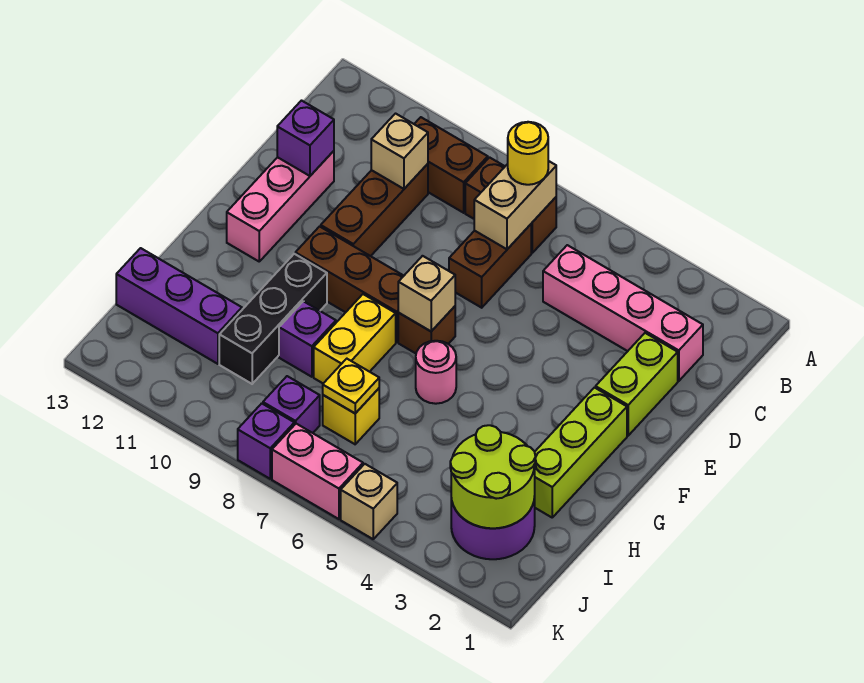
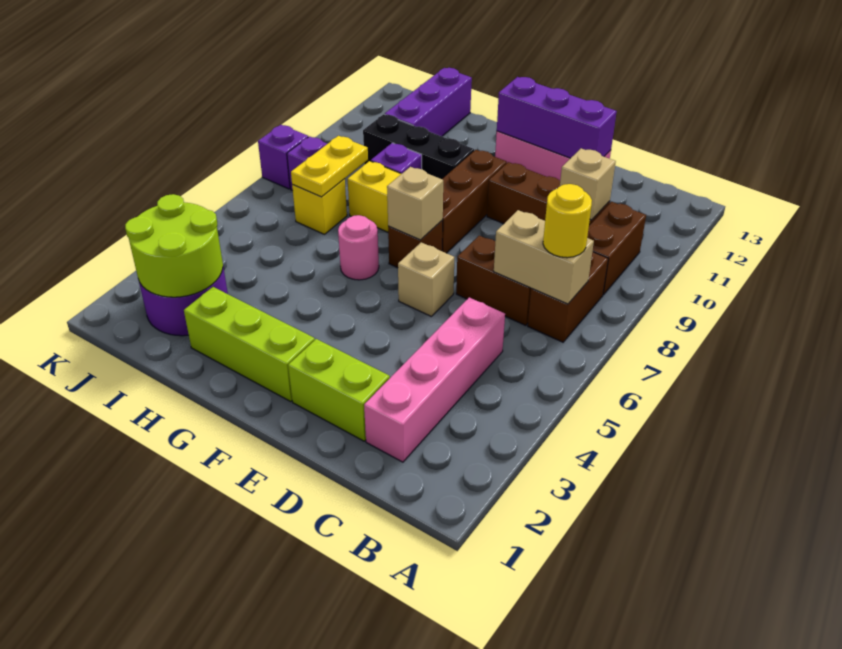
purple brick D12 level 2 -> purple brick D12:F12 level 2
yellow plate I7 level 2 -> yellow plate I7:I8 level 2
tan brick K5 level 1 -> tan brick E6 level 1
pink brick K6:K7 level 1 -> none

